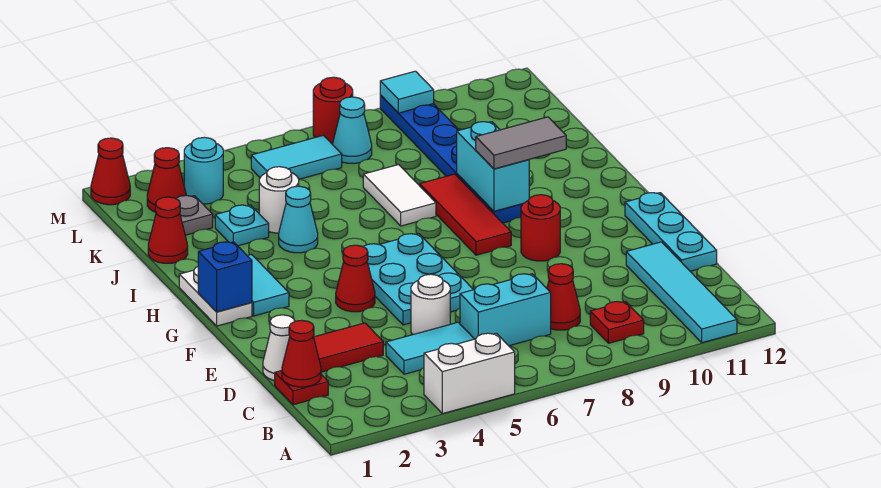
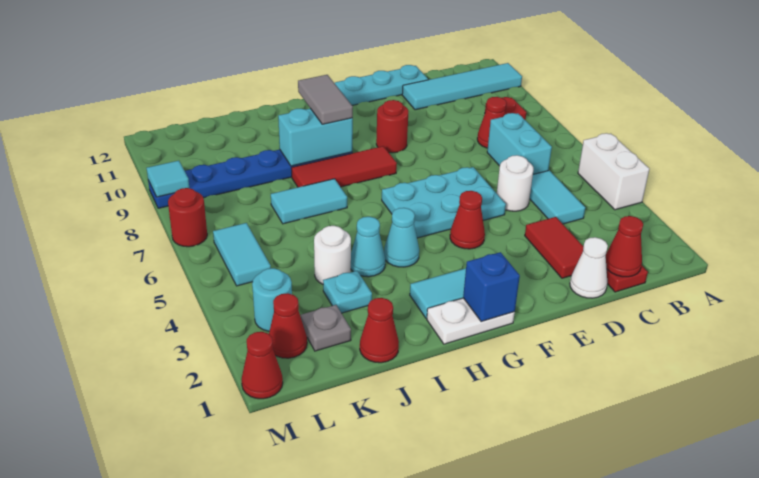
white tile I7:J7 level 1 -> cyan tile I7:J7 level 1
cyan cone L7 level 1 -> cyan cone H4 level 1

